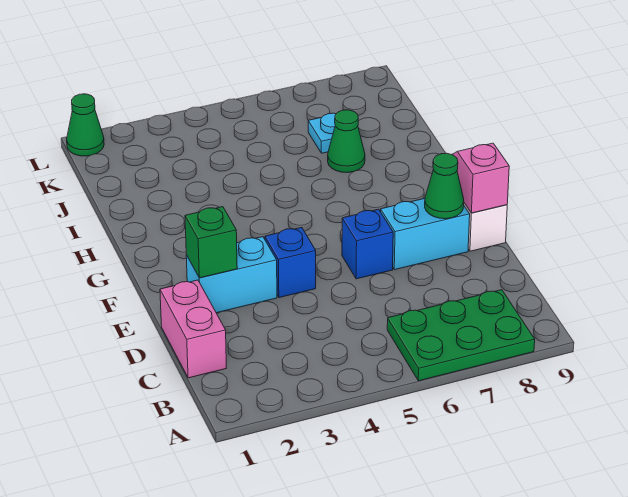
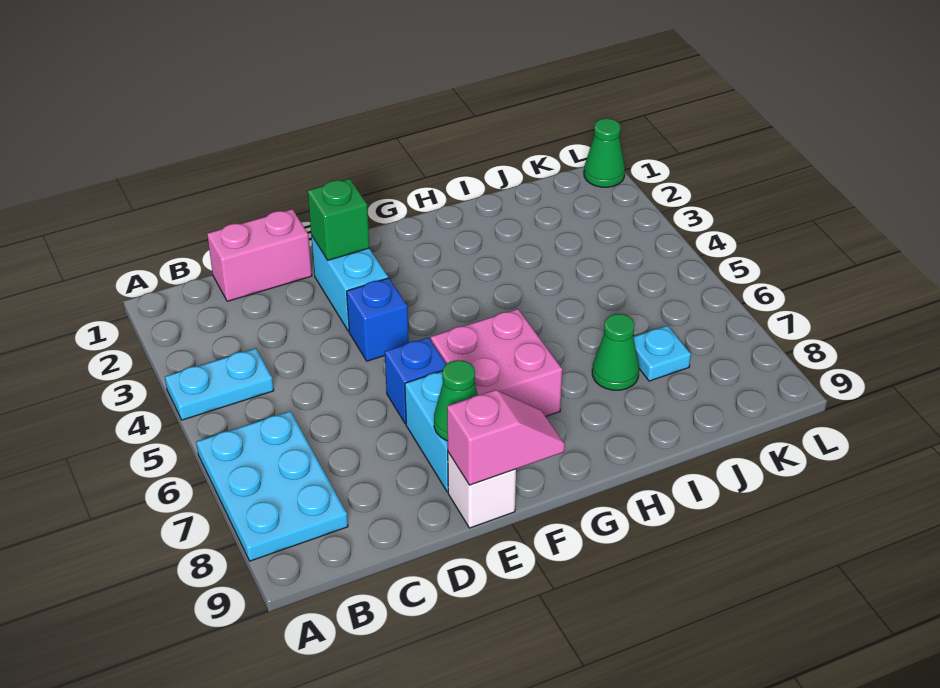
none -> cyan plate A4:B4 level 1
green plate A6:B8 level 1 -> cyan plate A6:B8 level 1
none -> pink brick F6:G7 level 1

